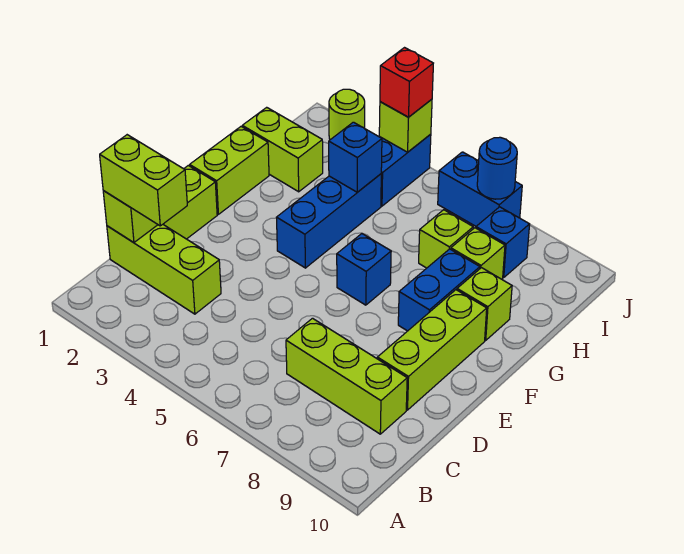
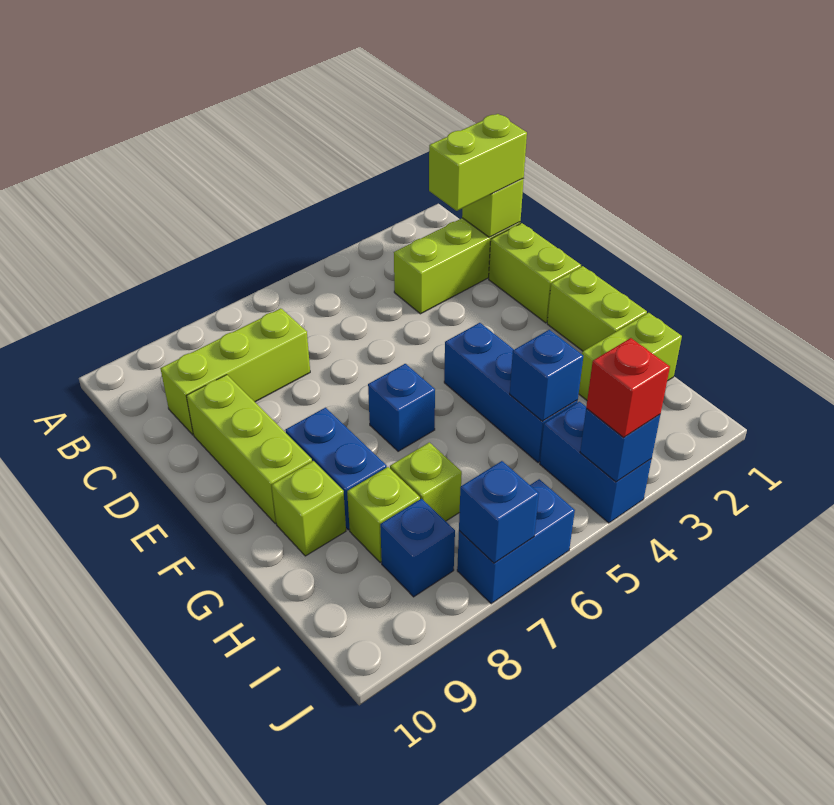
lime round brick J2 level 1 -> none
lime brick J4 level 2 -> blue brick J4 level 2
blue round brick J7 level 2 -> blue brick J7 level 2

